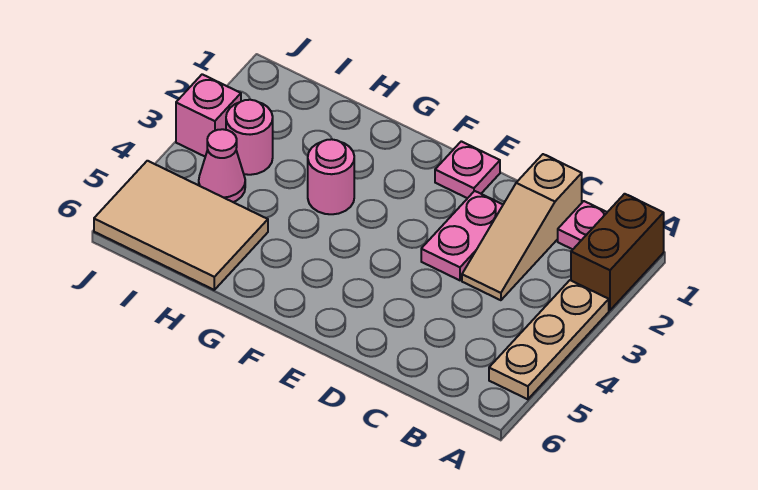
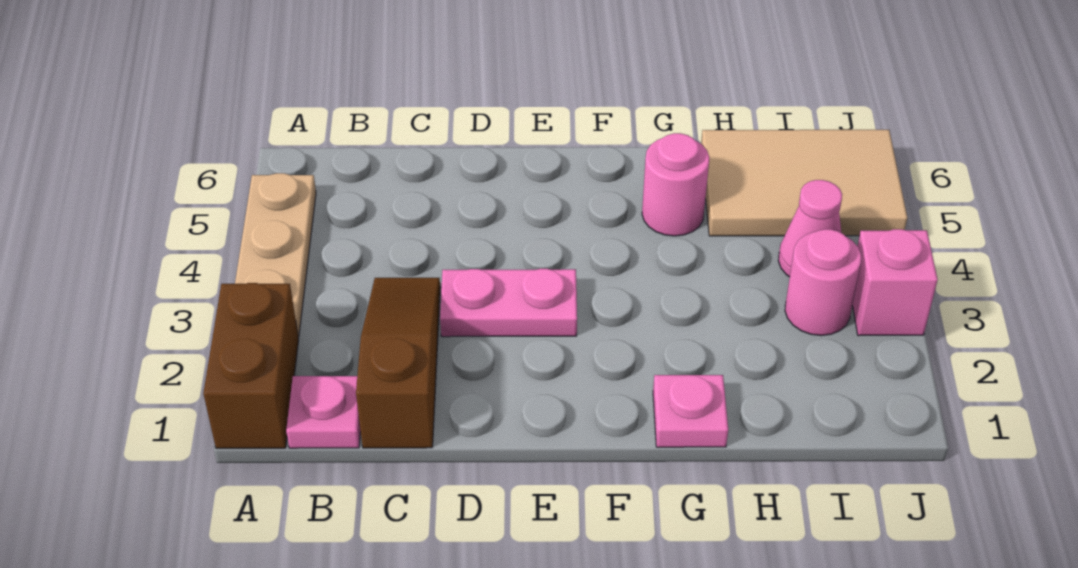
tan slope C1:C3 level 1 top 1 -> brown slope C1:C3 level 1 top 1
pink plate D2:D3 level 1 -> pink plate D3:E3 level 1
pink plate E1 level 1 -> pink plate G1 level 1
pink round brick G3 level 1 -> pink round brick G5 level 1

